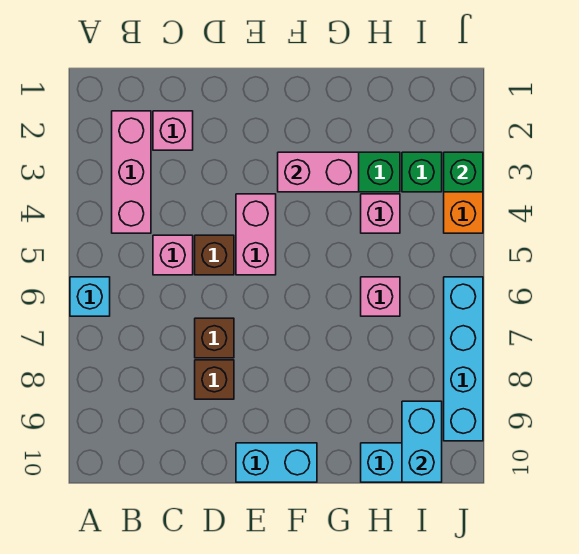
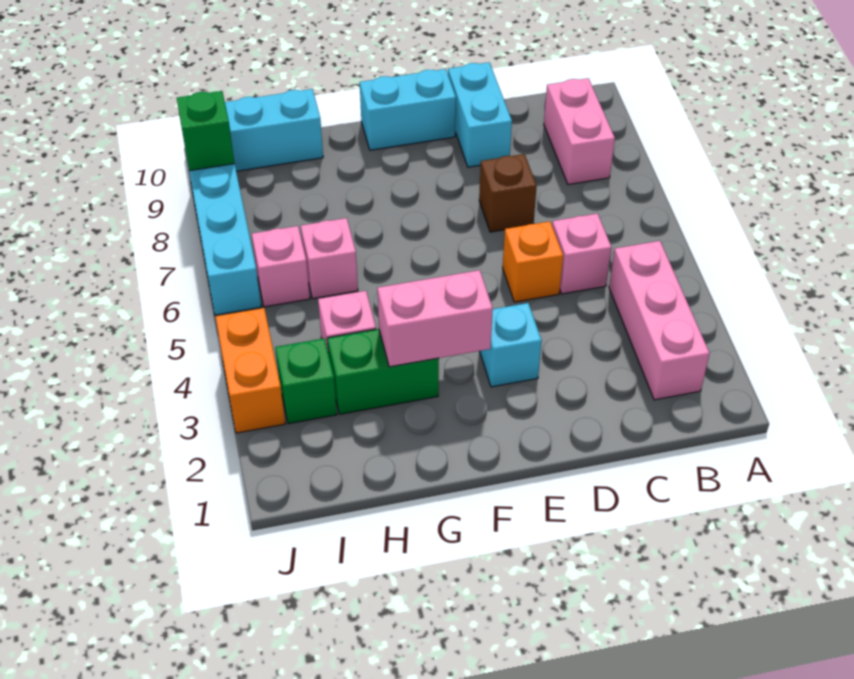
cyan brick A6 level 1 -> cyan brick E3 level 1
pink brick C2 level 1 -> pink brick I6 level 1
brown brick D5 level 1 -> orange brick D5 level 1
brown brick D8 level 1 -> none
pink brick E4:E5 level 1 -> pink brick B8:B9 level 1
cyan brick I9:I10 level 2 -> cyan brick D9:D10 level 1
green brick J3 level 2 -> green brick J9 level 2

